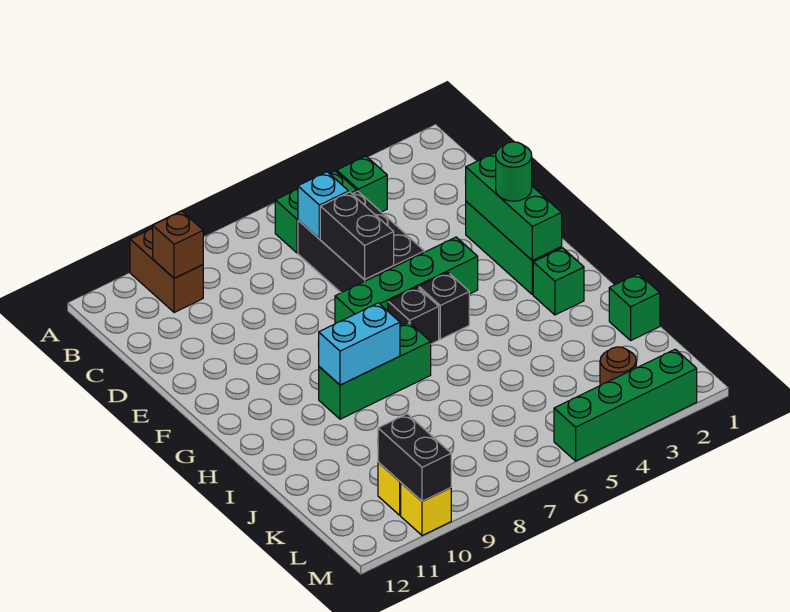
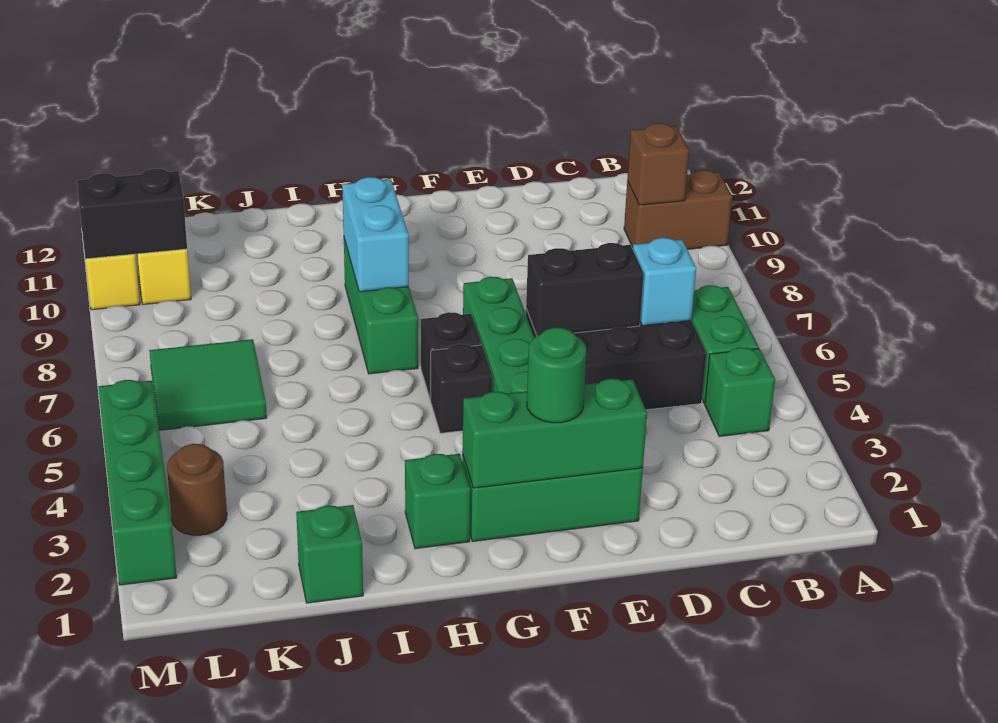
none -> green tile K6:L7 level 1

